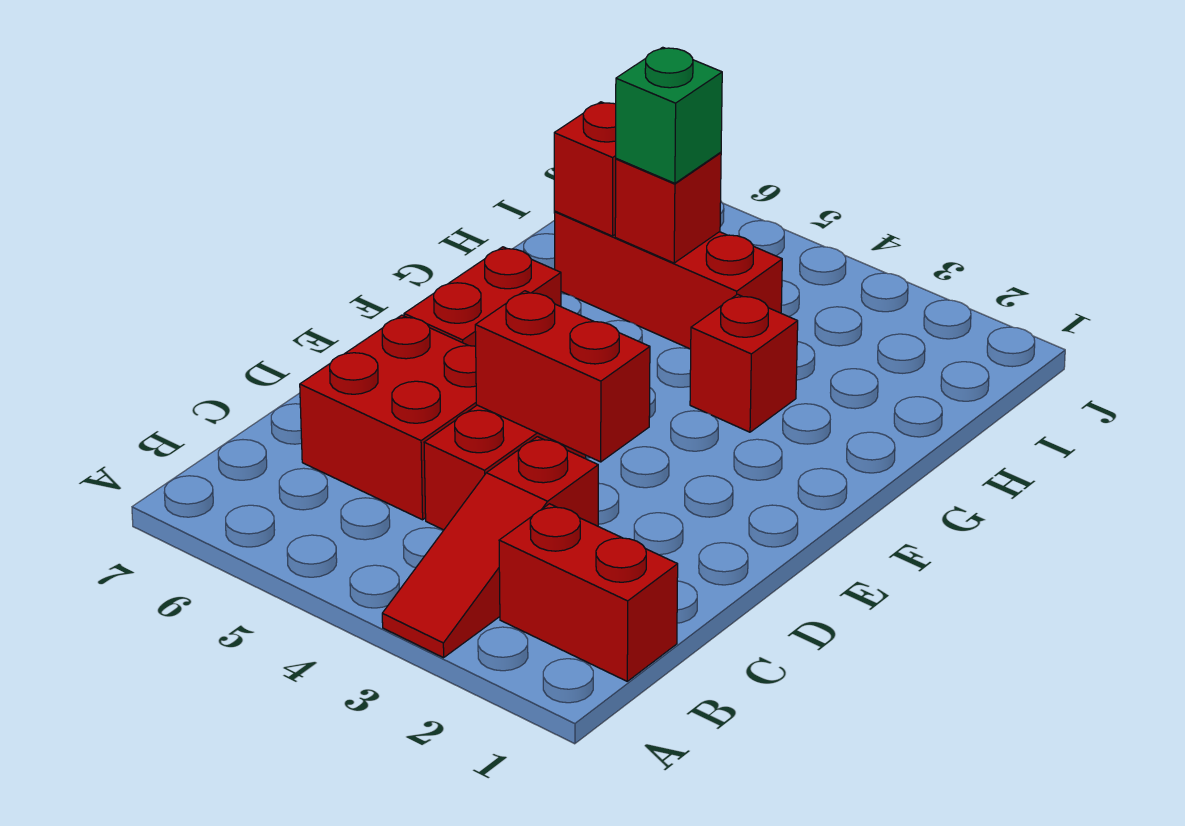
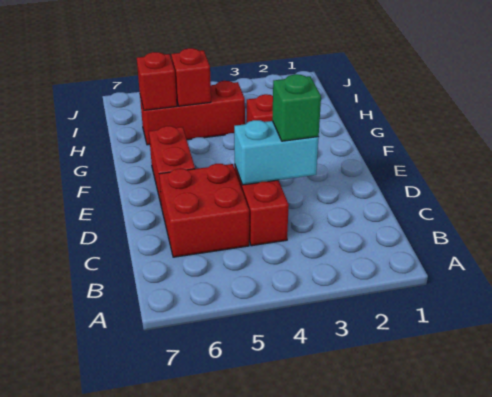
red slope A3:C3 level 1 top C -> none
red brick B1:B2 level 1 -> none
red brick D3:D4 level 2 -> cyan brick D3:D4 level 2
green brick H5 level 3 -> green brick D3 level 3

